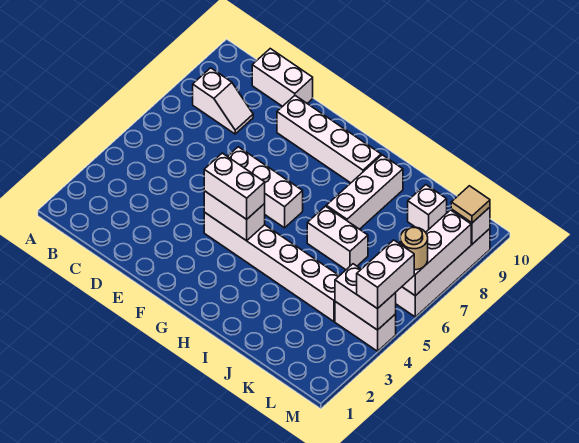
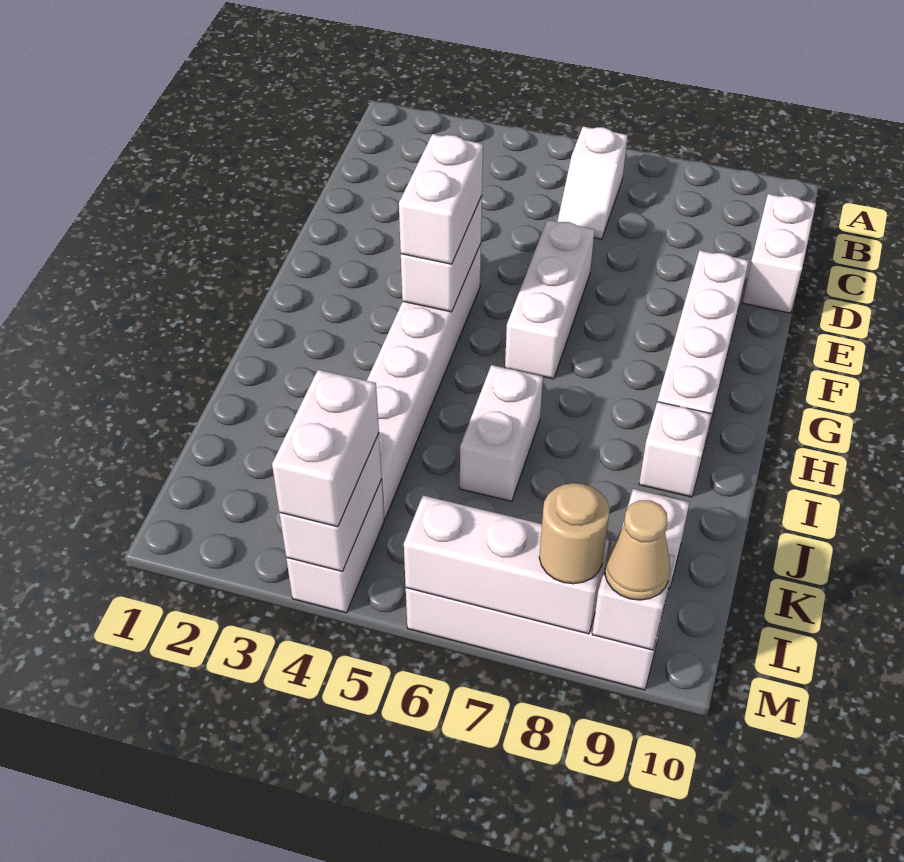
white slope B8:C8 level 1 top B -> white slope B6:C6 level 1 top B
white brick I7:I9 level 1 -> white brick I9 level 1
white brick M4:M5 level 3 -> white brick L4:M4 level 3
tan round brick M6 level 3 -> tan round brick M8 level 3
tan tile M9 level 3 -> tan cone M9 level 3

